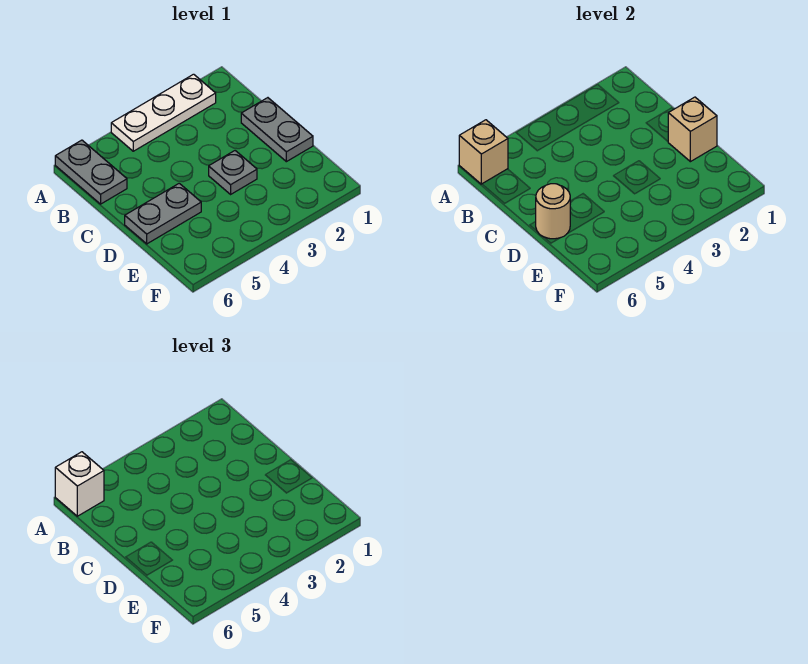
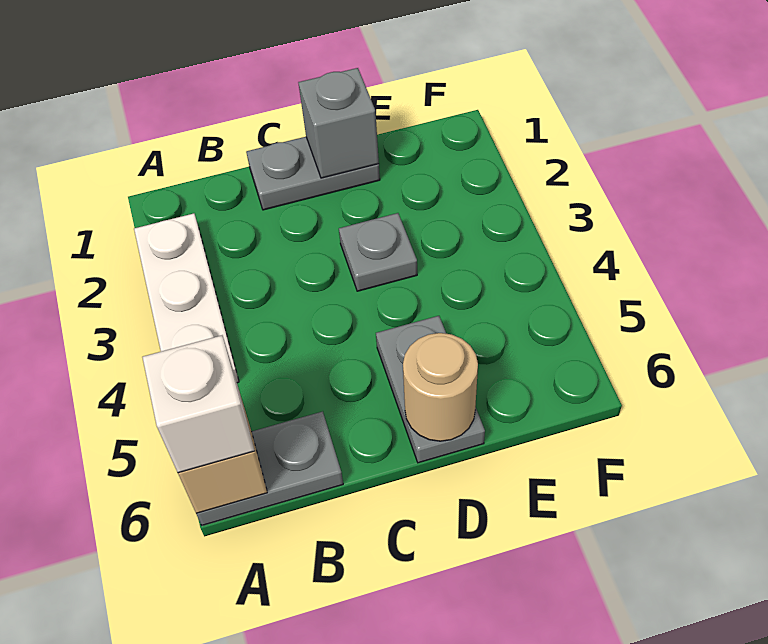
tan brick D1 level 2 -> grey brick D1 level 2

